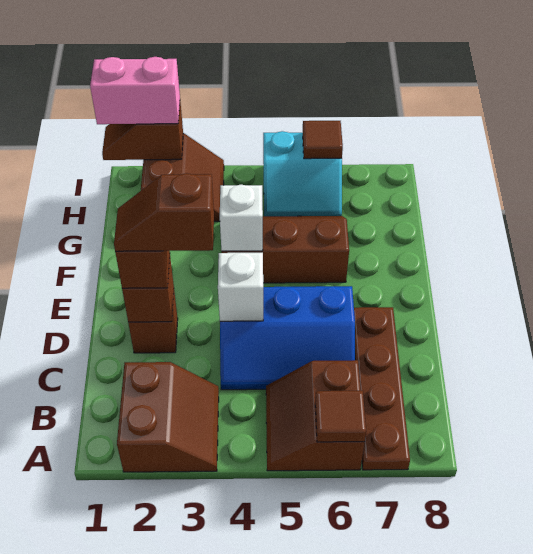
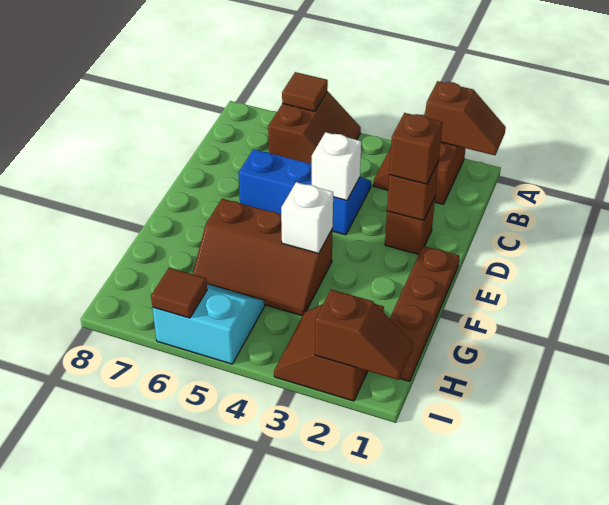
brown plate A7:D7 level 1 -> brown plate E1:H1 level 1
brown slope D2:D3 level 4 top 3 -> brown slope A1:A2 level 2 top 2
pink brick I1:I2 level 3 -> none

